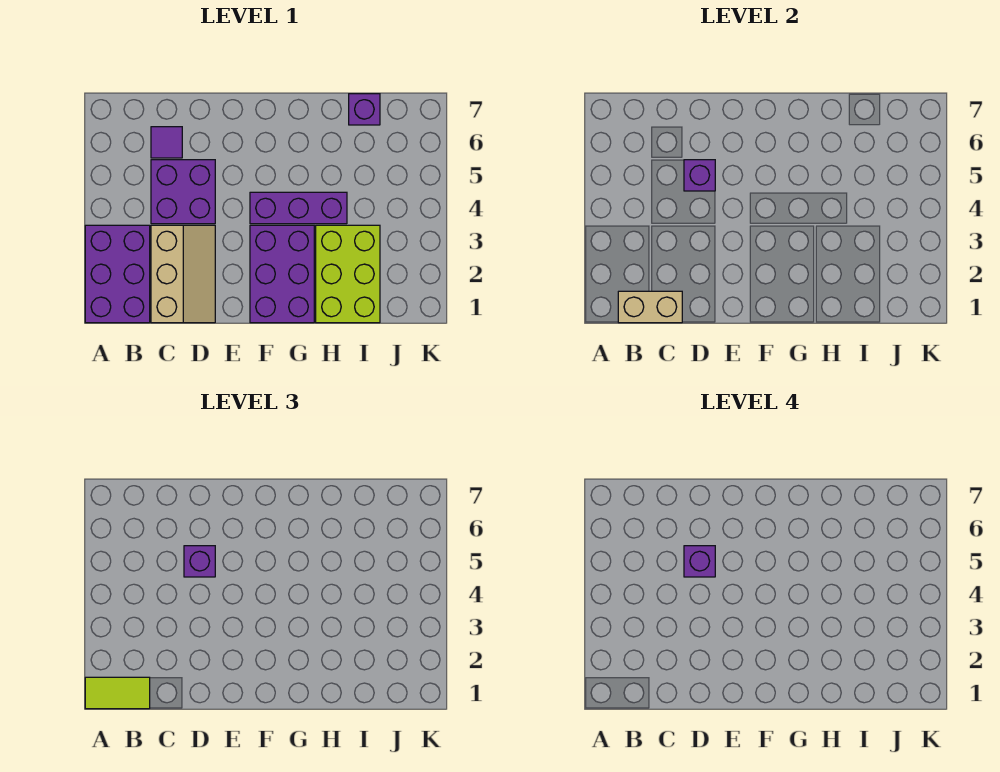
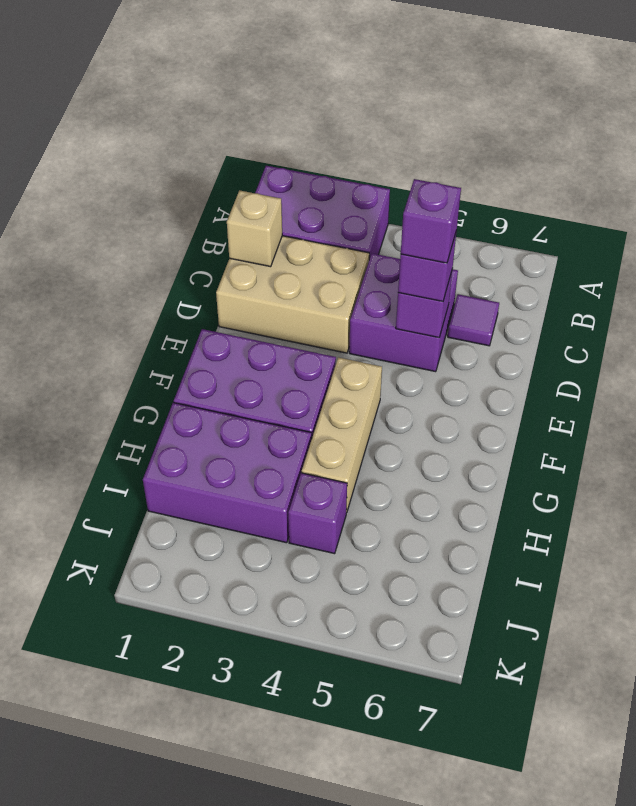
lime tile A1:B1 level 3 -> none
tan brick B1:C1 level 2 -> tan brick C1 level 2
tan slope C1:D3 level 1 top C -> tan brick C1:D3 level 1
purple brick F4:H4 level 1 -> tan brick F4:H4 level 1
lime brick H1:I3 level 1 -> purple brick H1:I3 level 1
purple brick I7 level 1 -> purple brick I4 level 1

